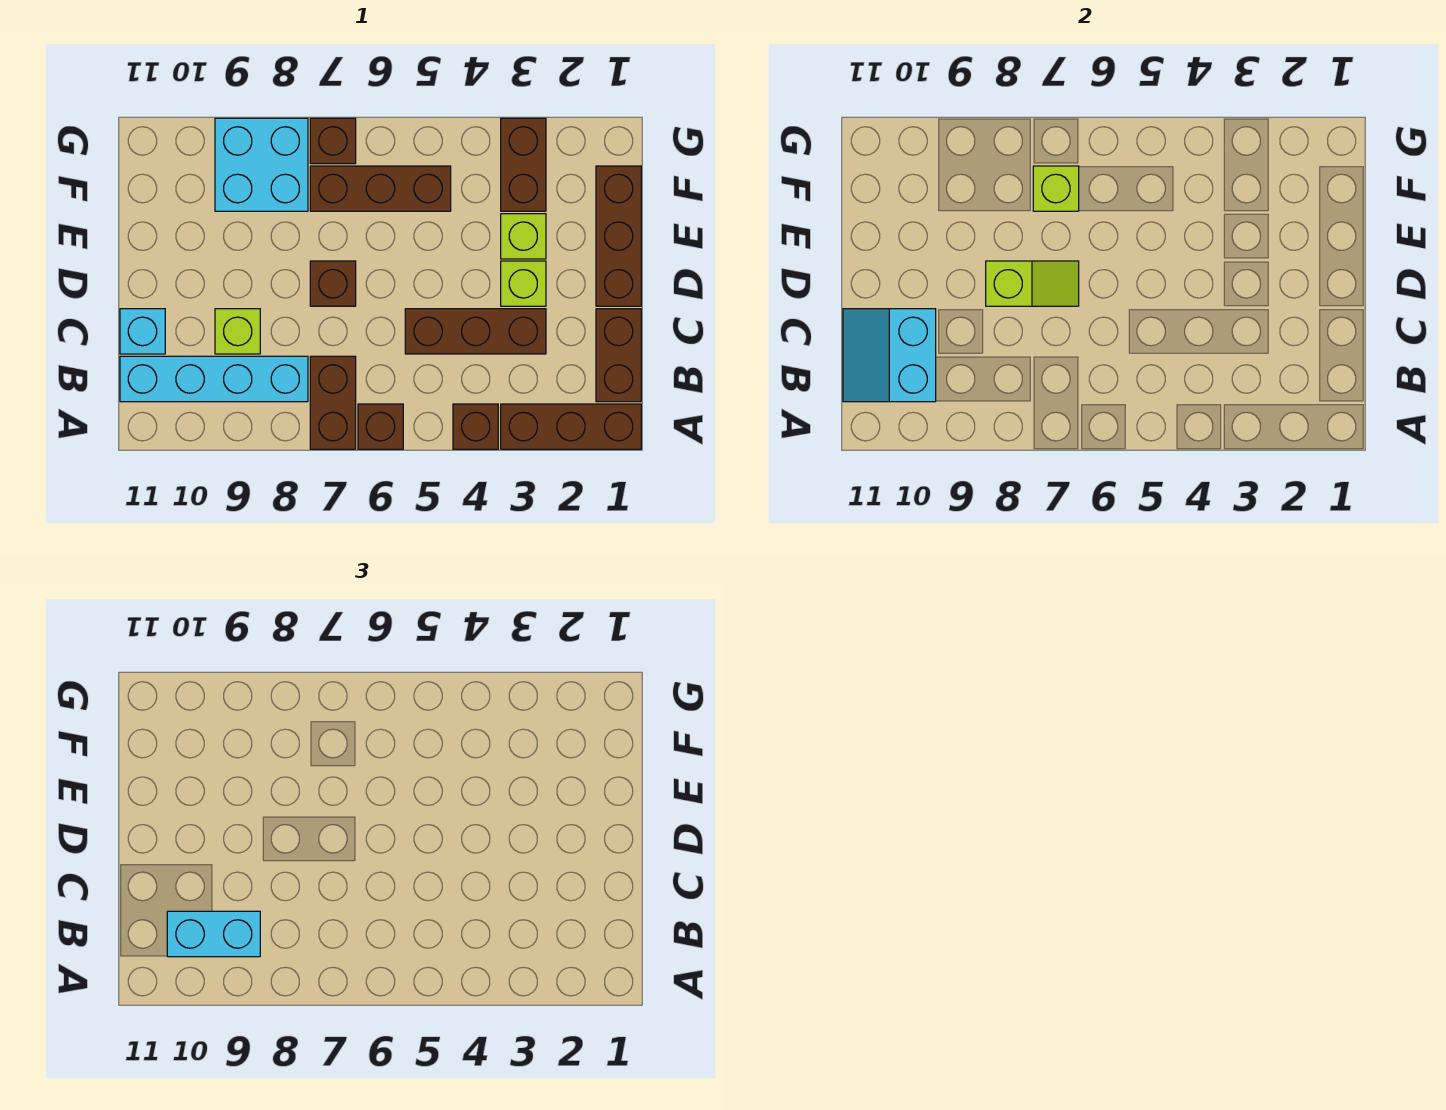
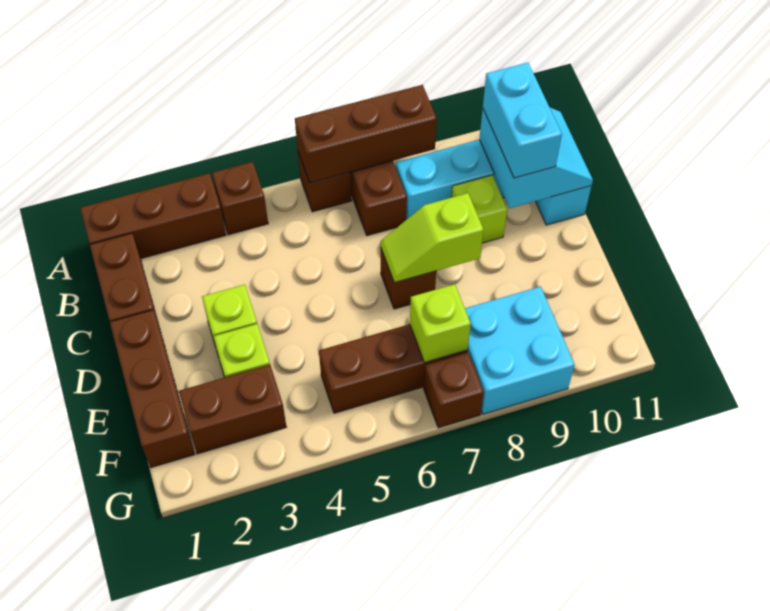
cyan brick B9:B10 level 3 -> cyan brick B10:C10 level 3
brown brick C3:C5 level 1 -> brown brick A6:A8 level 2
brown brick F3:G3 level 1 -> brown brick F2:F3 level 1

